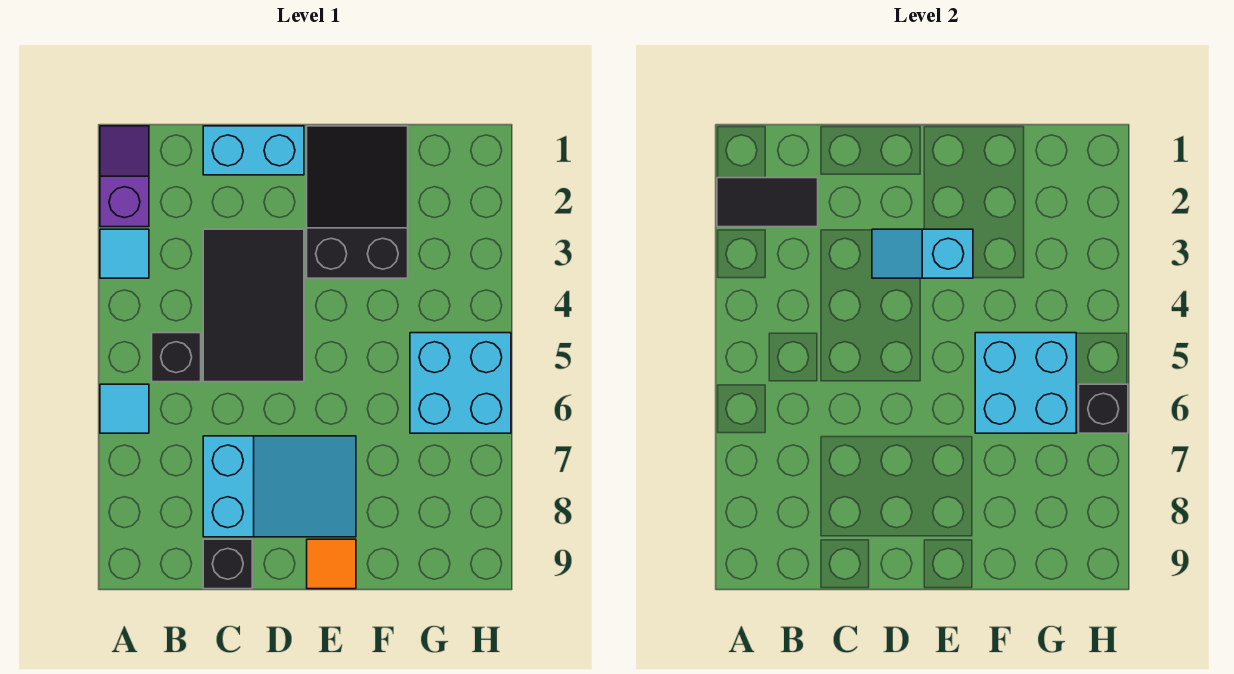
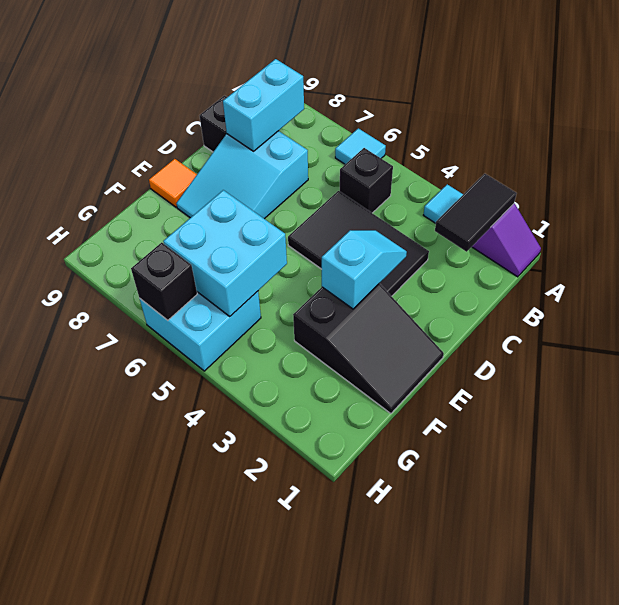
cyan brick C1:D1 level 1 -> cyan brick B8:C8 level 2

